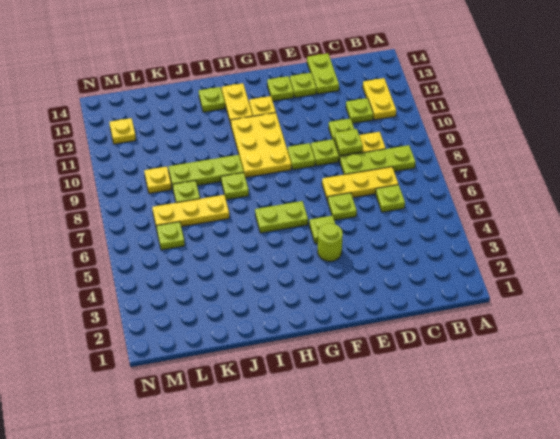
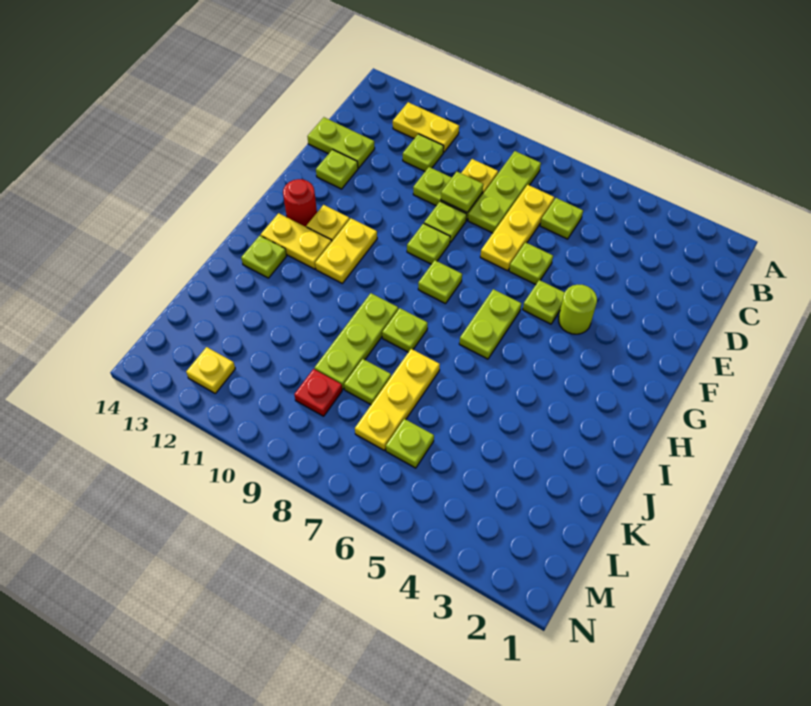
lime plate F13 level 1 -> lime plate G8 level 1
yellow plate G9:H11 level 1 -> yellow plate G11:H11 level 1
none -> red round brick G13 level 1
yellow plate L9 level 1 -> red plate L9 level 1

